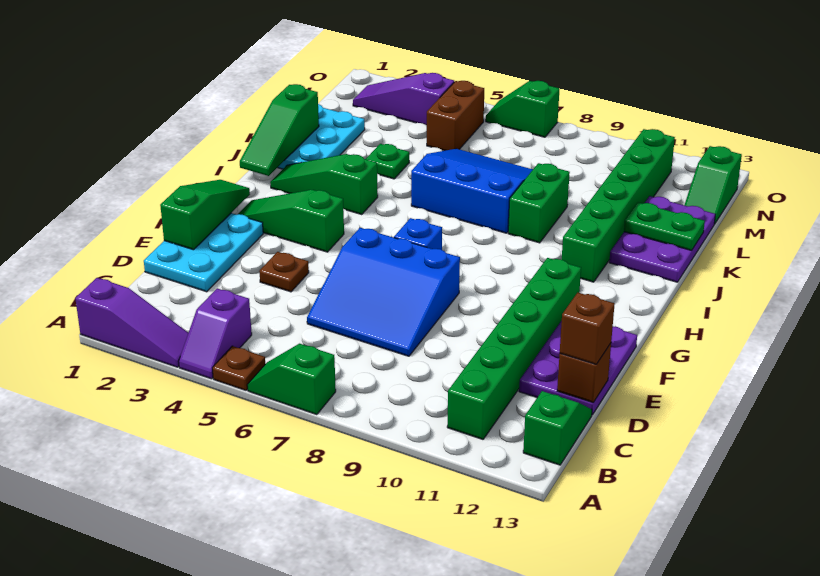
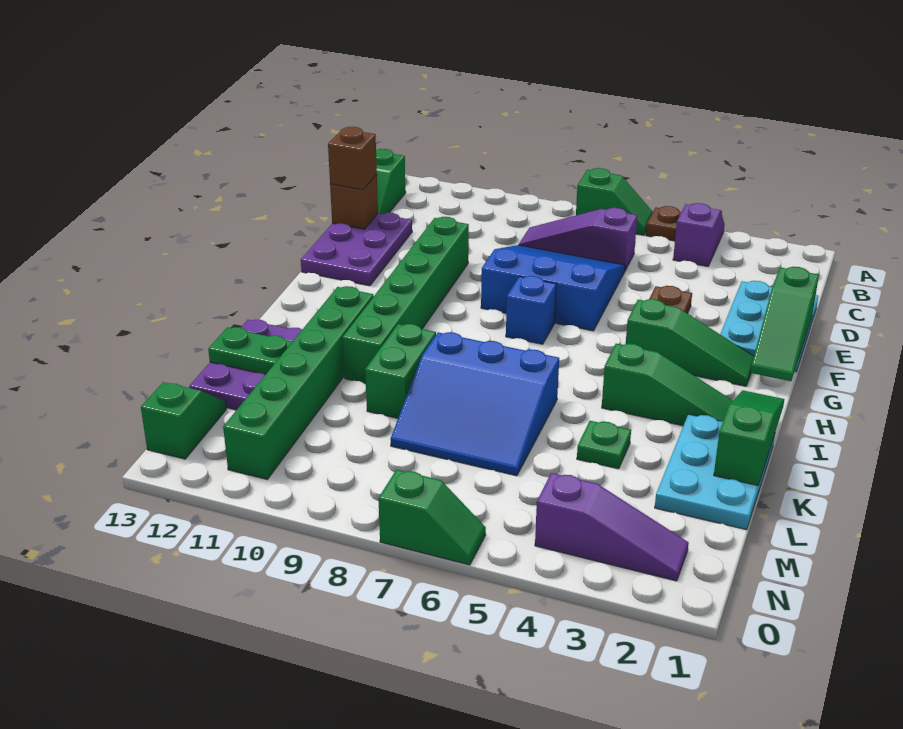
purple slope A1:A3 level 1 top 1 -> purple slope C6:C8 level 1 top 6
green brick B11:G11 level 1 -> green brick E10:J10 level 1
brown brick M5:N5 level 1 -> none

